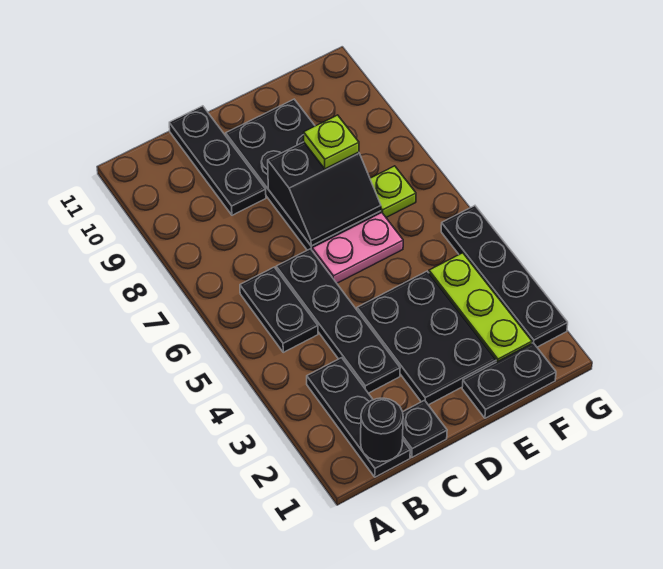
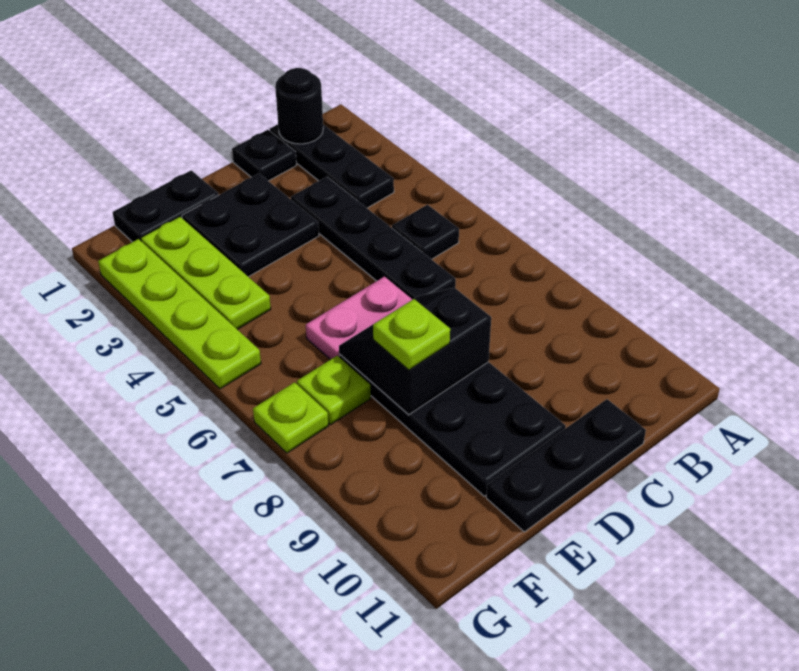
black plate B5:B6 level 1 -> black plate B5 level 1
black plate C9:C11 level 1 -> black plate C11:E11 level 1
black plate D2:E4 level 1 -> black plate D2:E3 level 1
black plate G2:G5 level 1 -> lime plate G2:G5 level 1
none -> lime plate G7 level 1

